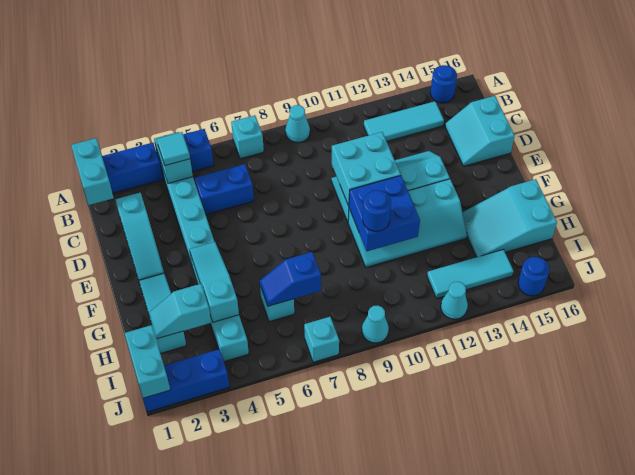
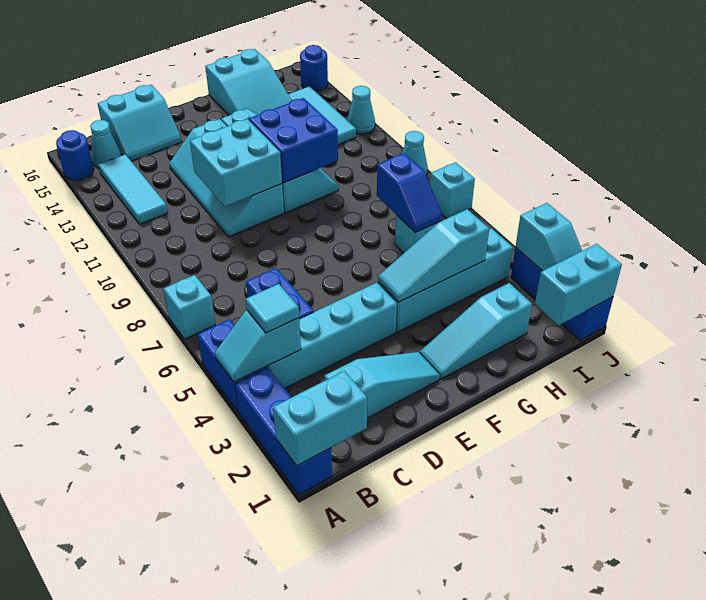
cyan cone A9 level 1 -> cyan cone B15 level 1
blue round brick G10 level 3 -> none
cyan slope H2:H3 level 2 top 3 -> cyan slope J2:J3 level 2 top 3

